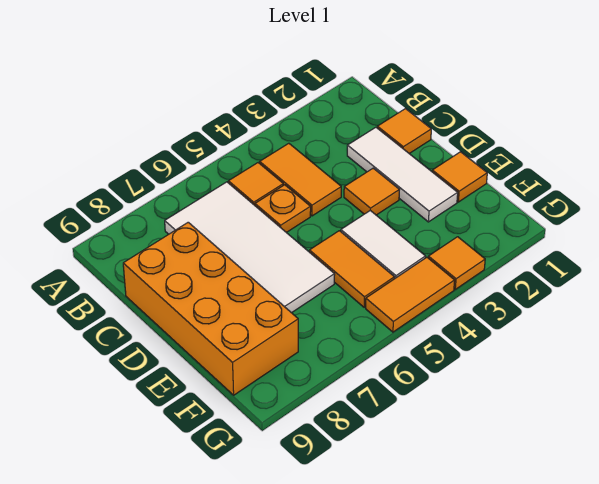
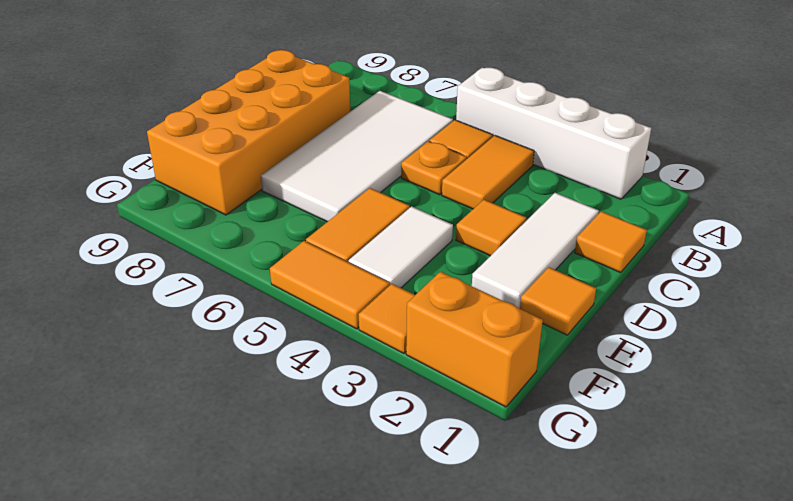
none -> white brick A2:A5 level 1
none -> orange brick G1:G2 level 1

